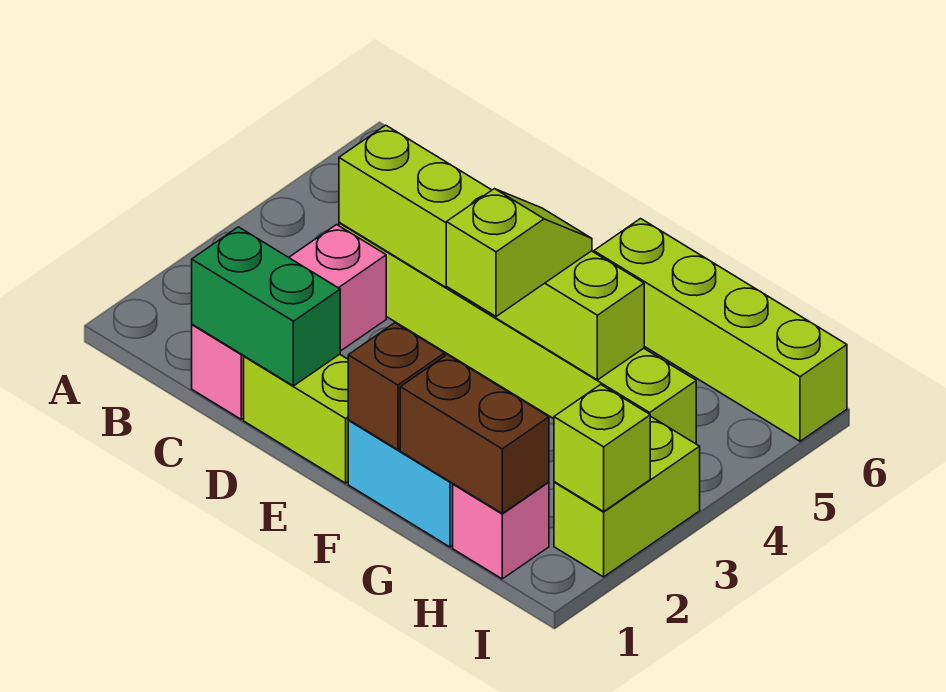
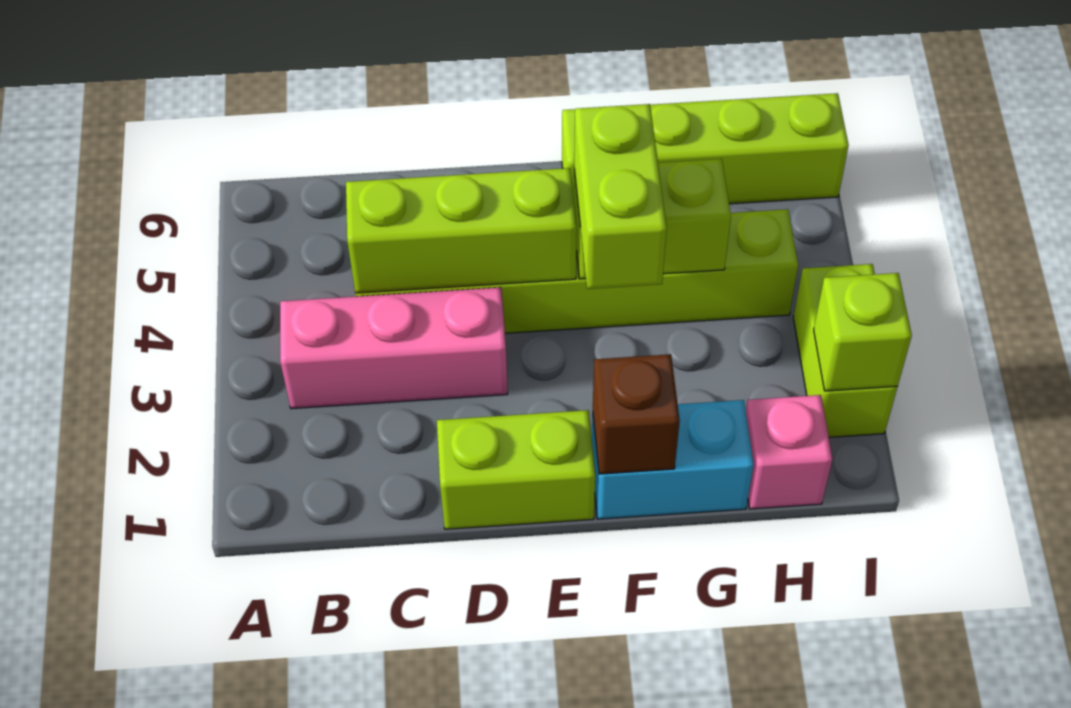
pink brick C1:C3 level 1 -> pink brick B3:D3 level 1
green brick C1:D1 level 2 -> none
lime slope F3:F4 level 3 top 3 -> lime brick F3:F4 level 3
brown brick G1:H1 level 2 -> none

